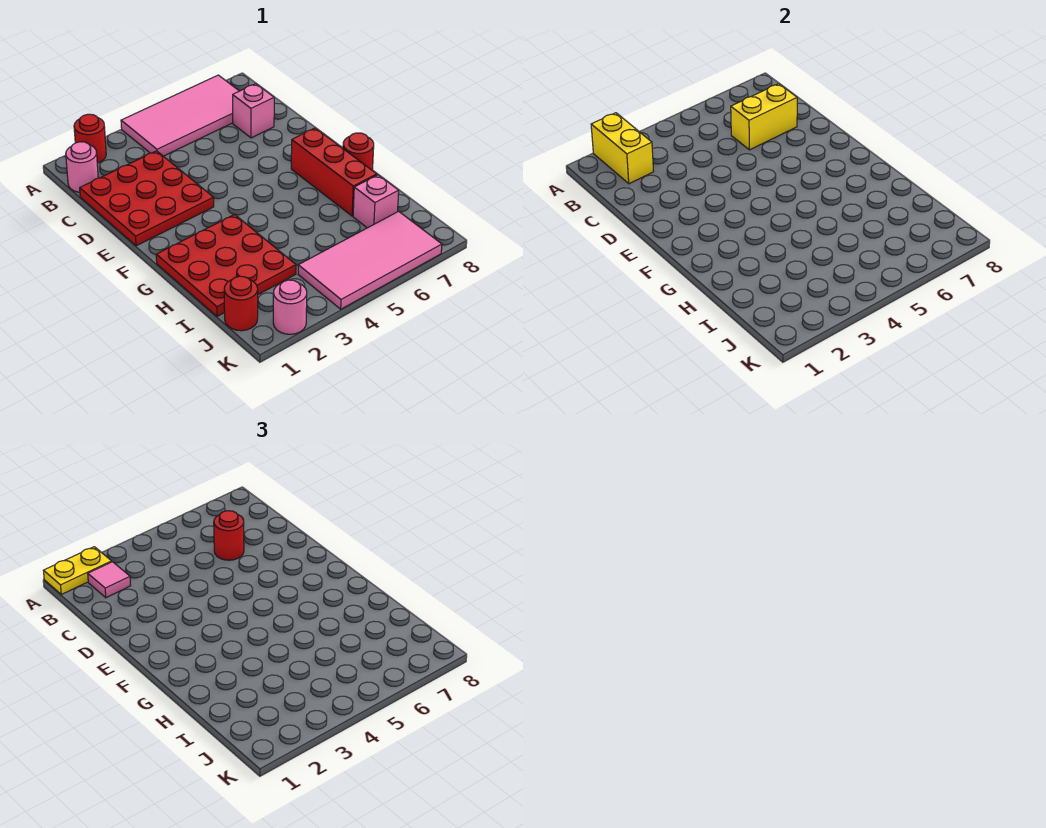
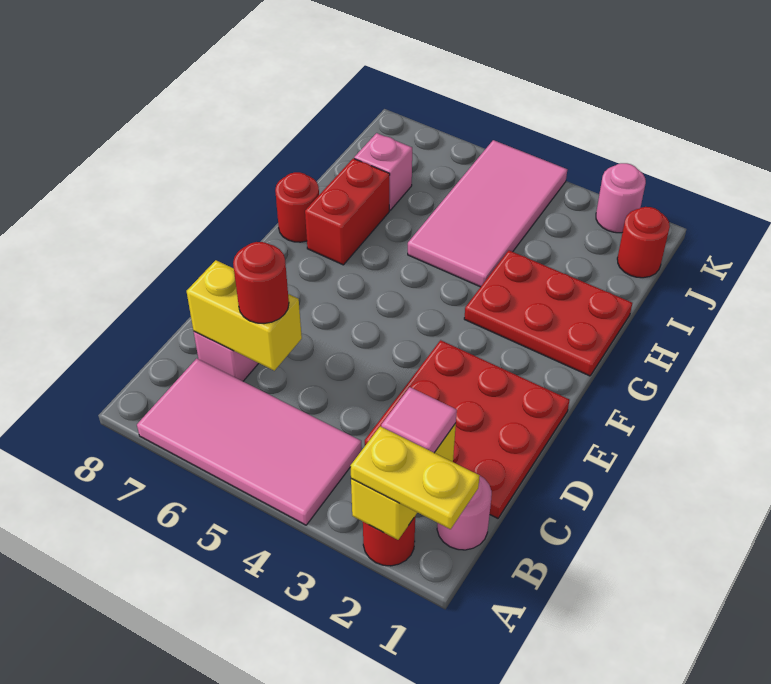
red brick F7:H7 level 1 -> red brick G7:H7 level 1
red plate G1:I3 level 1 -> red plate G1:H3 level 1
pink tile J4:K7 level 1 -> pink tile H4:K5 level 1

